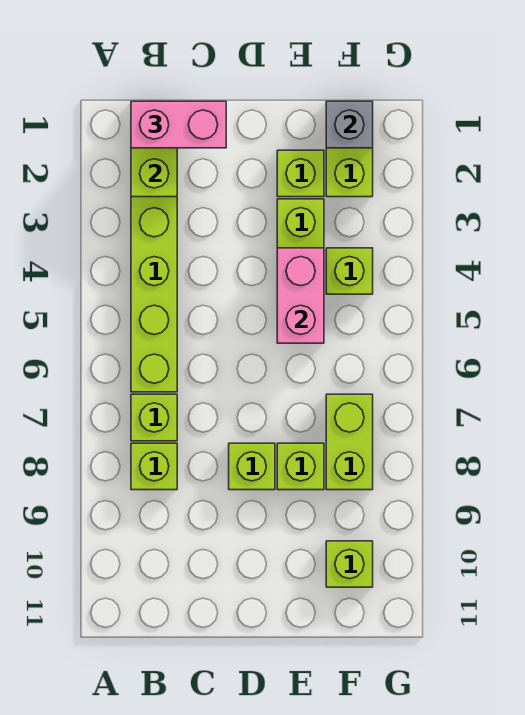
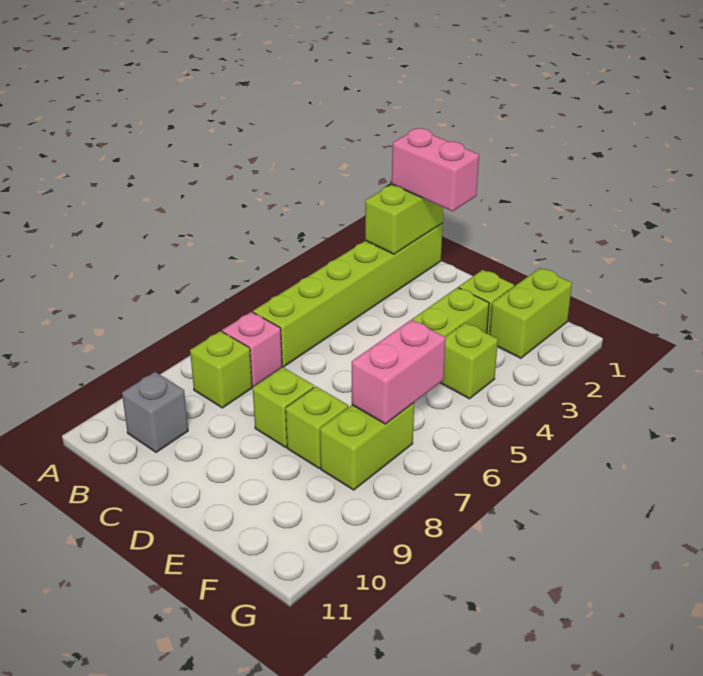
lime brick B7 level 1 -> pink brick B7 level 1
pink brick E4:E5 level 2 -> pink brick F6:F7 level 2
grey brick F1 level 2 -> grey brick B10 level 1
lime brick F10 level 1 -> none

